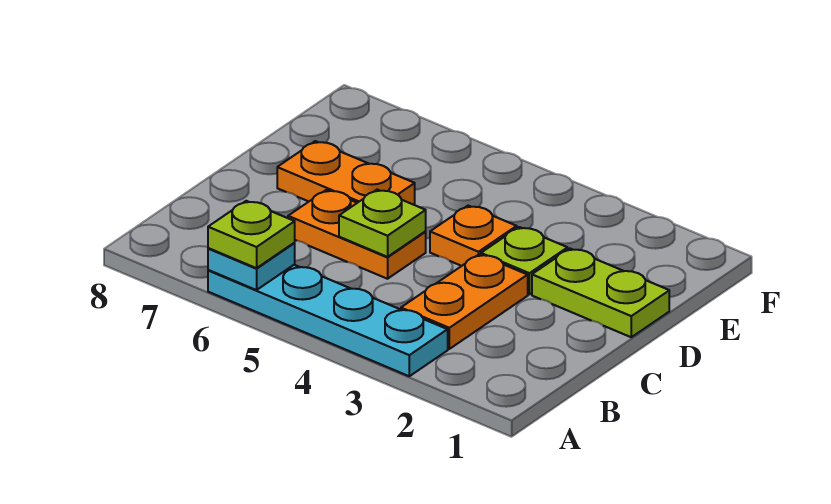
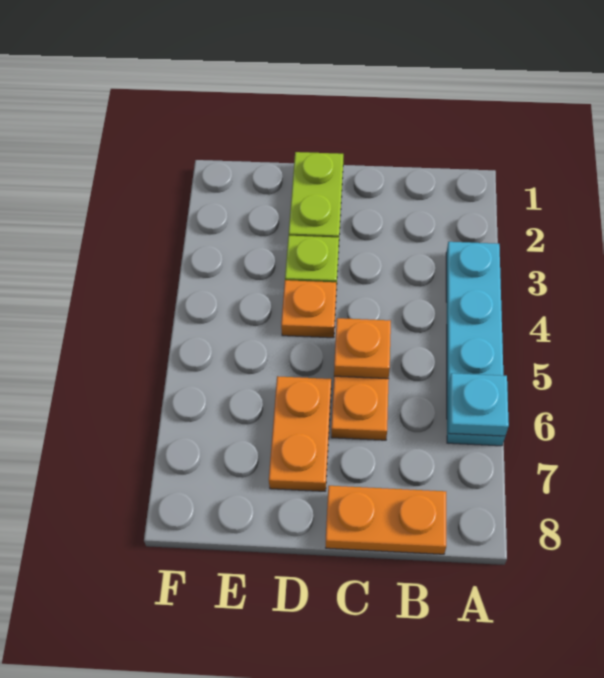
lime plate A6 level 3 -> none
orange plate B3:C3 level 1 -> orange plate B8:C8 level 1
lime plate C5 level 2 -> orange plate C5 level 2

